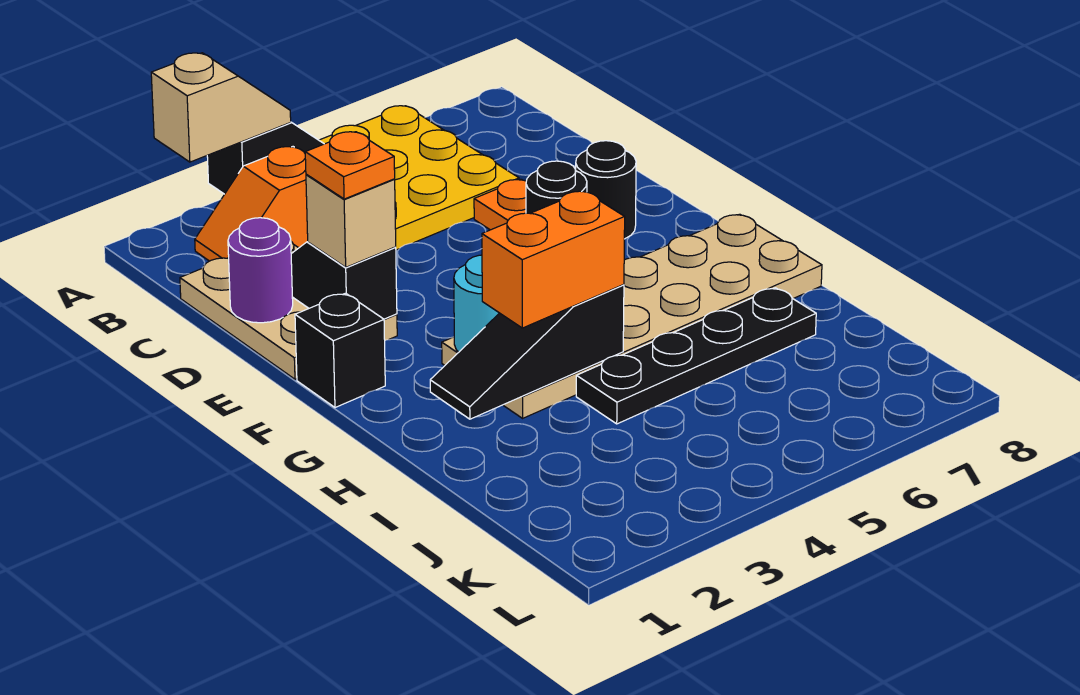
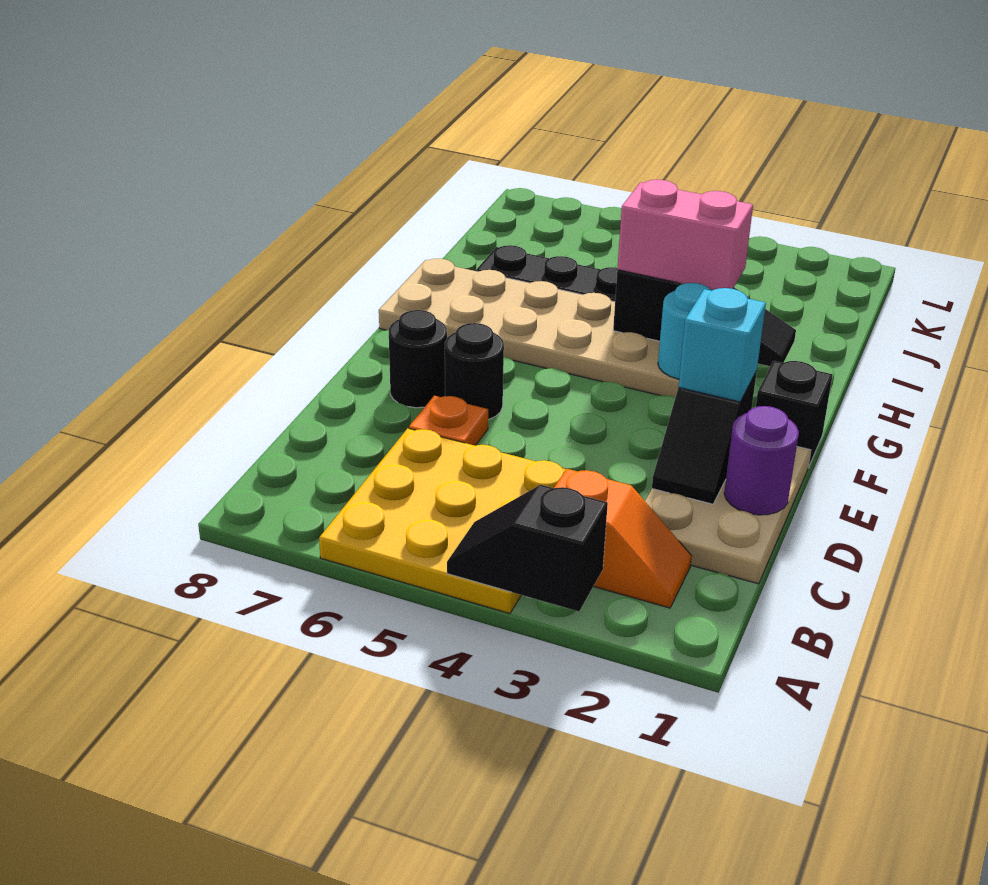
tan slope A2:A3 level 3 top 2 -> none
tan brick E2 level 3 -> cyan brick E2 level 3
orange plate E2 level 4 -> none
orange brick H3:H4 level 3 -> pink brick H3:H4 level 3

